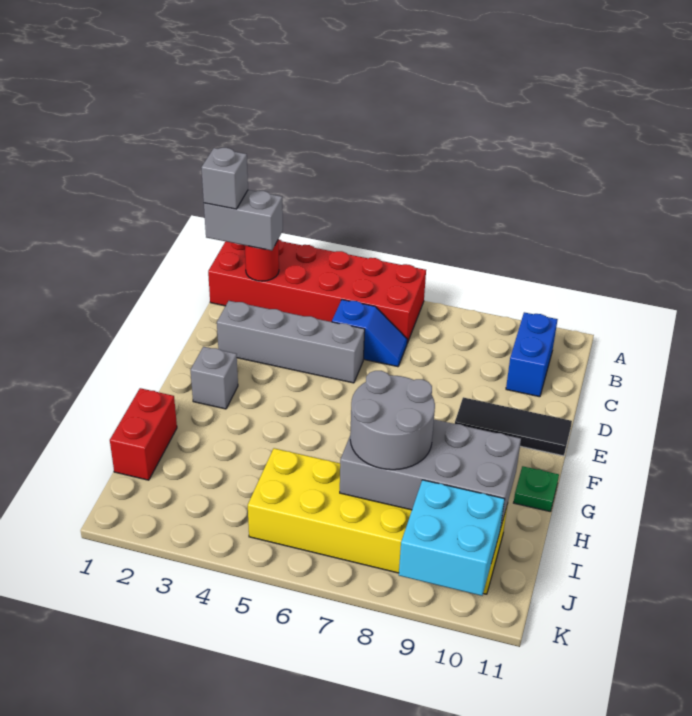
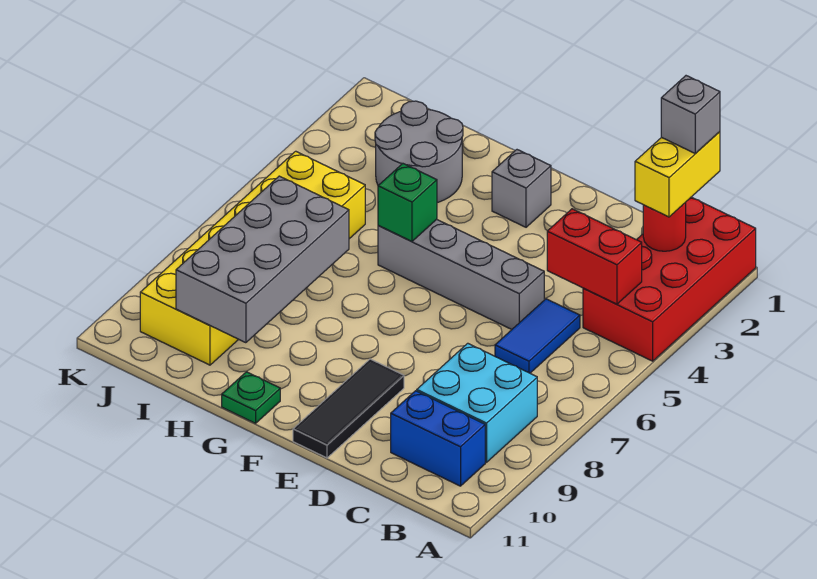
red brick A1:B6 level 1 -> red brick A1:B4 level 1
grey brick B1:B2 level 3 -> yellow brick B1:B2 level 3
blue slope C5:C6 level 1 top 5 -> blue tile C5:C6 level 1
grey brick D2:D5 level 1 -> grey brick D5:G5 level 1
none -> green brick G5 level 2
red brick H1:I1 level 1 -> red brick B4:C4 level 2
grey round brick H7:I8 level 3 -> grey round brick H2:I3 level 1
cyan brick J9:K10 level 2 -> cyan brick B8:C9 level 1

